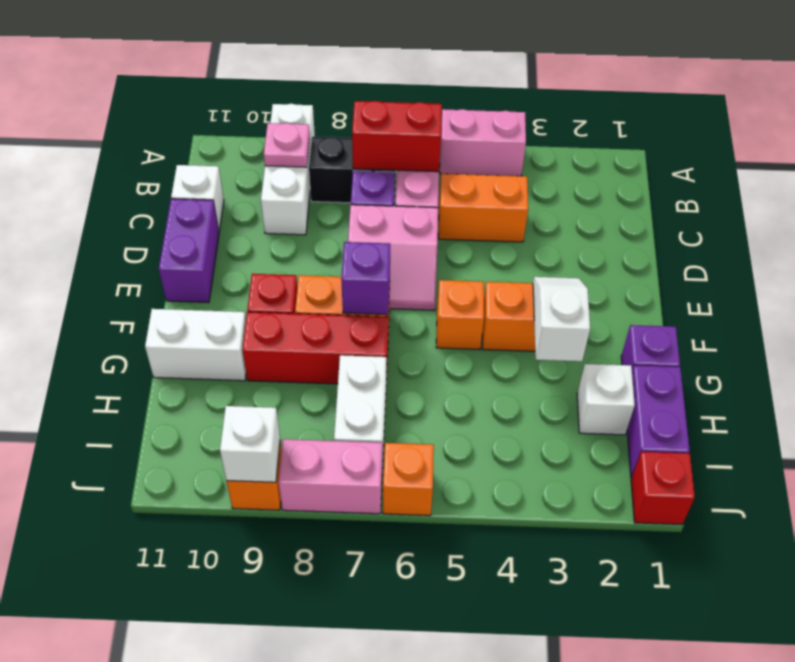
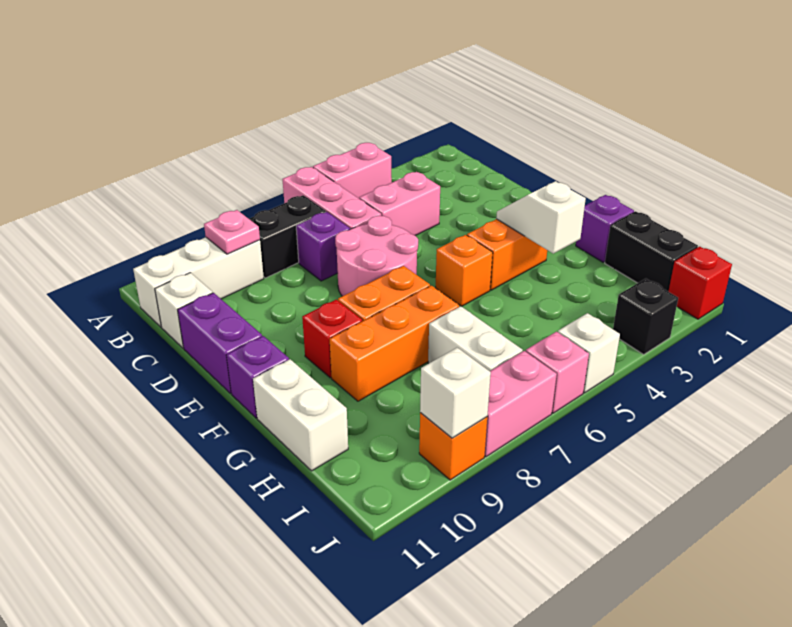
white brick A9:C9 level 1 -> white brick B9:B11 level 1
red brick B6:B7 level 2 -> none
orange brick C4:C5 level 1 -> pink brick C4:C5 level 1
pink slope D6:E7 level 1 top D -> pink round brick D6:E7 level 1
purple brick F7 level 2 -> purple brick F11 level 1
red brick G7:G9 level 1 -> orange brick G7:G9 level 1
white brick G10:G11 level 1 -> white brick G11:H11 level 1
purple brick H1:I1 level 1 -> black brick H1:I1 level 1
white brick H2 level 1 -> white brick J5 level 1
none -> black brick J3 level 1
orange brick J6 level 1 -> pink brick J6 level 1

